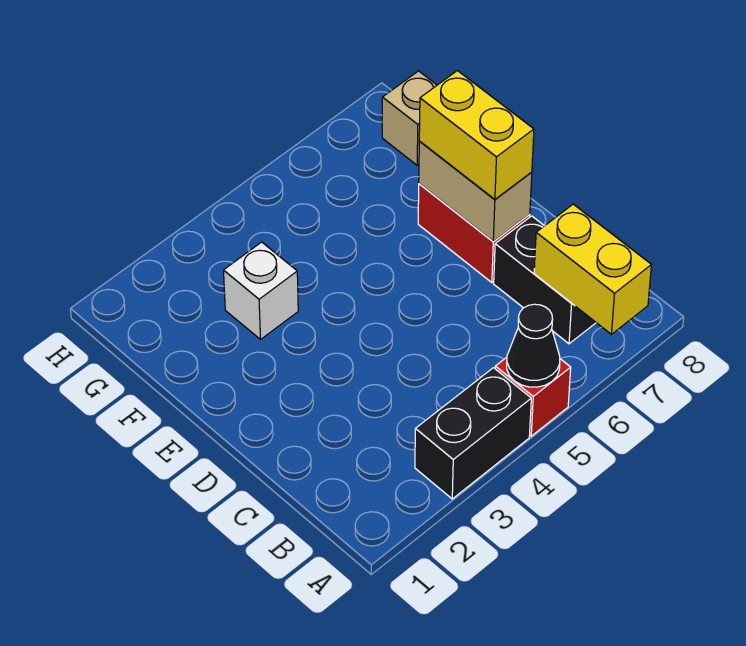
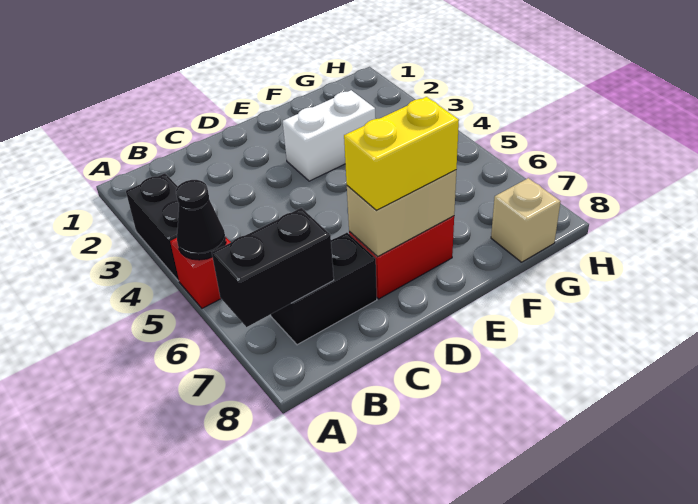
yellow brick A7:B7 level 2 -> black brick A7:B7 level 2
white brick F3 level 1 -> white brick E3:F3 level 1

